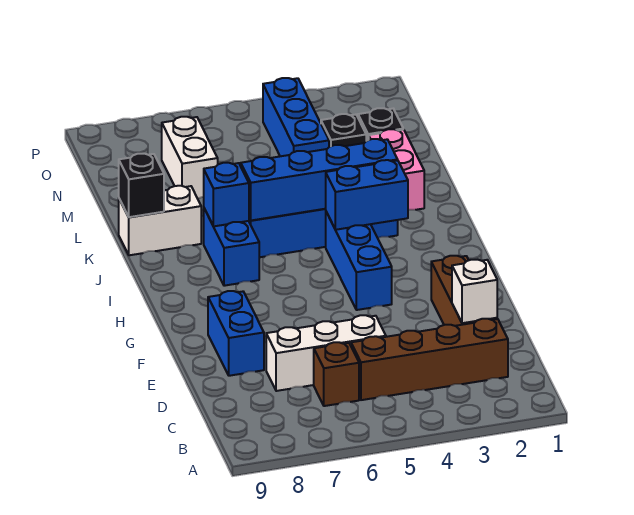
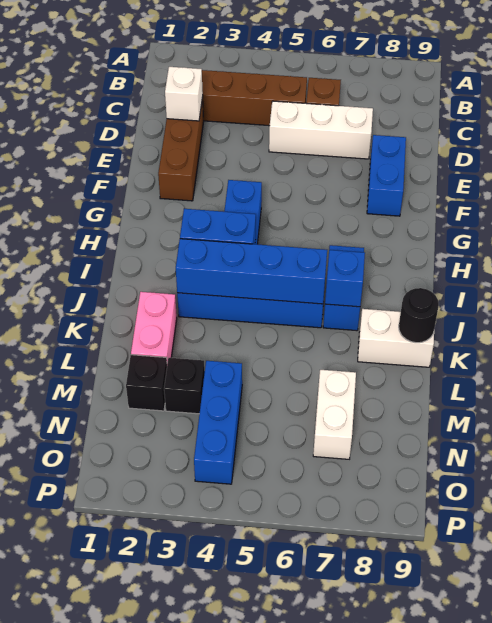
black brick K9 level 2 -> black round brick K9 level 2

